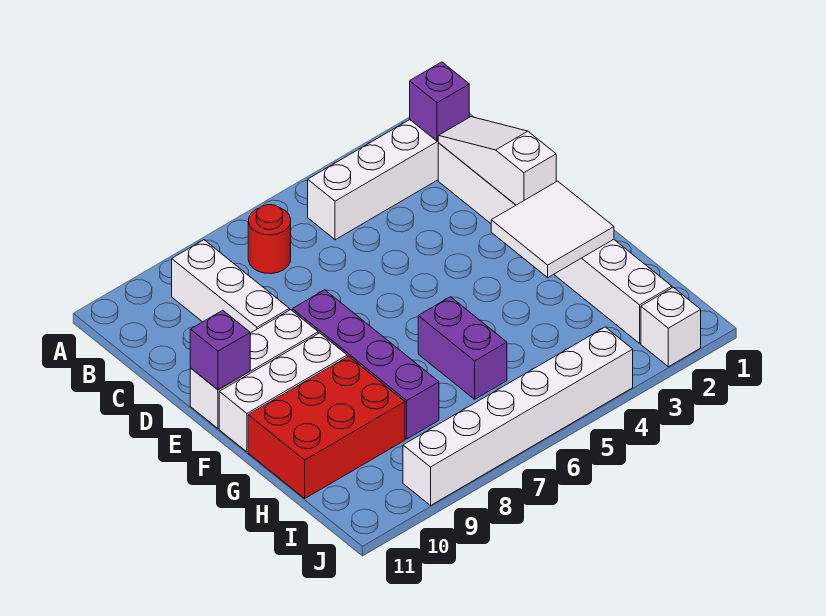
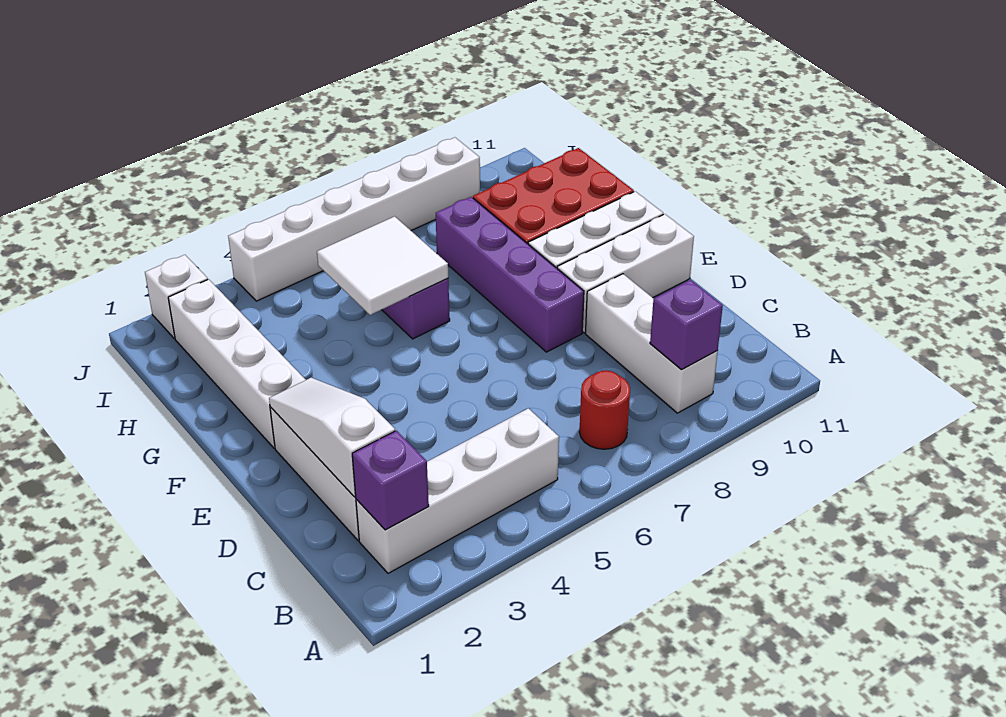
white slope C2:E2 level 2 top E -> white slope C2:E2 level 2 top C
purple brick E11 level 2 -> purple brick B9 level 2
white tile F2:G3 level 2 -> white tile G5:H6 level 2

